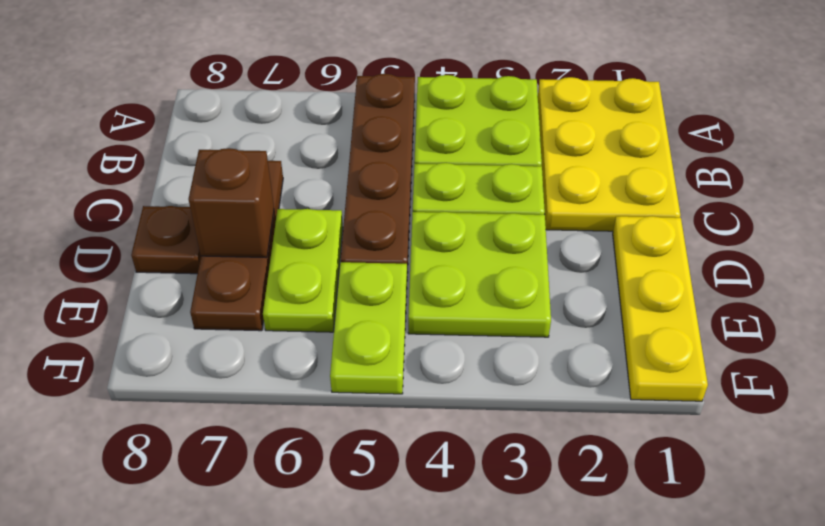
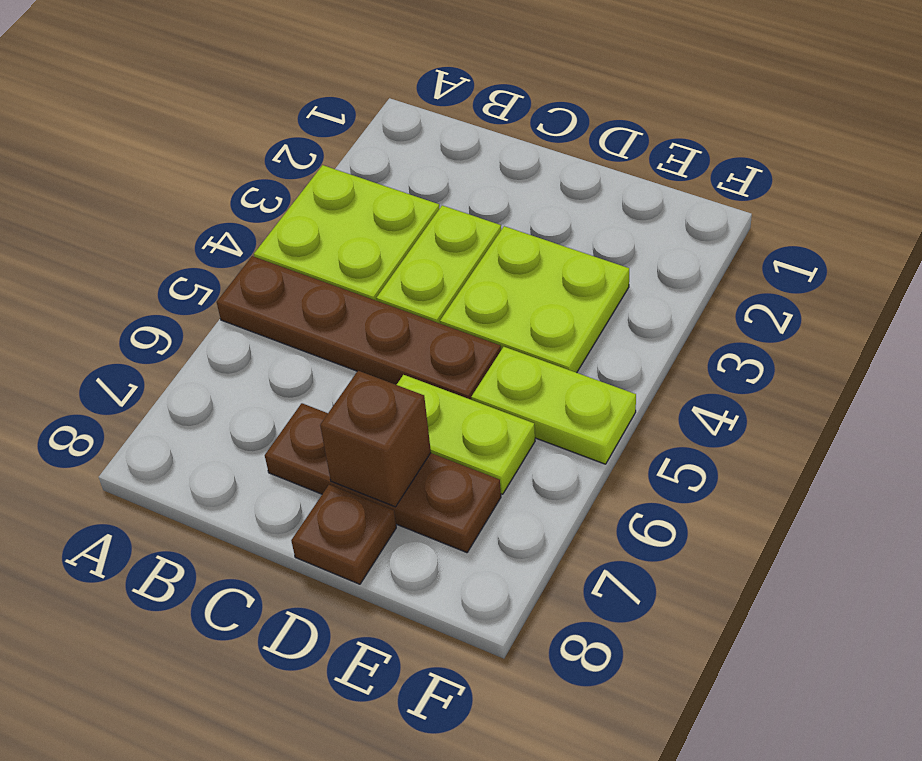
yellow plate A1:C2 level 1 -> none
yellow plate D1:F1 level 1 -> none

